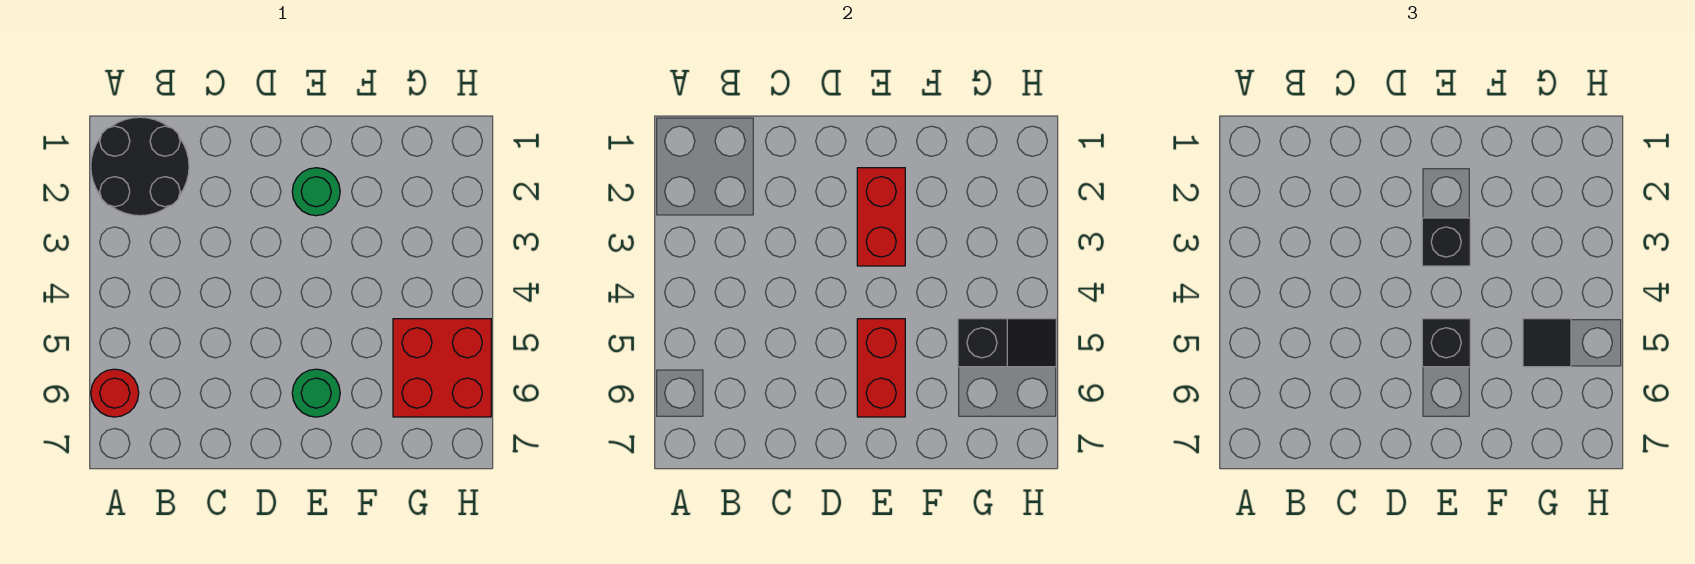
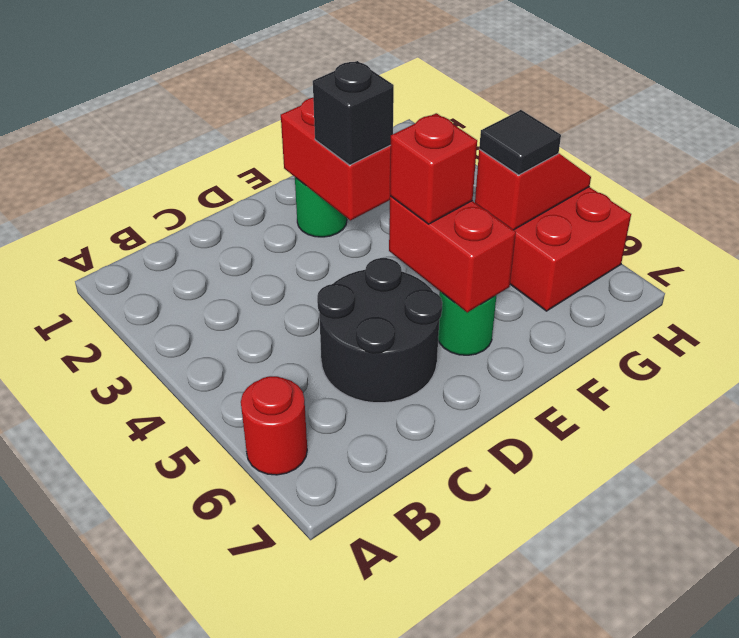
black round brick A1:B2 level 1 -> black round brick C5:D6 level 1
black brick E5 level 3 -> red brick E5 level 3
black slope G5:H5 level 2 top G -> red slope G5:H5 level 2 top G

